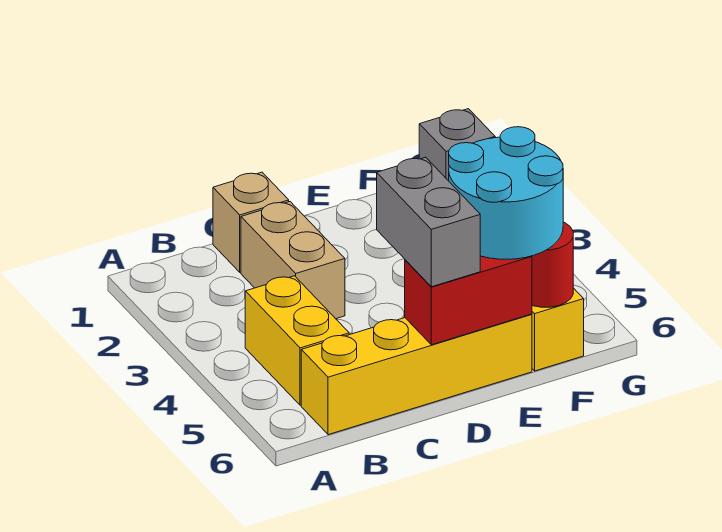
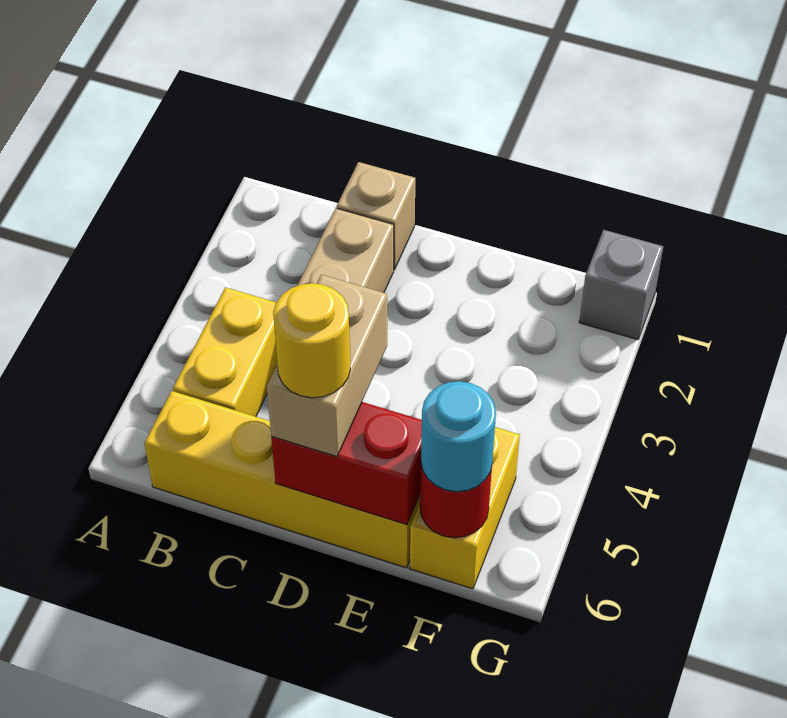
grey brick D5:D6 level 3 -> tan brick D5:D6 level 3
none -> yellow round brick D6 level 4
cyan round brick E5:F6 level 3 -> cyan round brick F6 level 3

